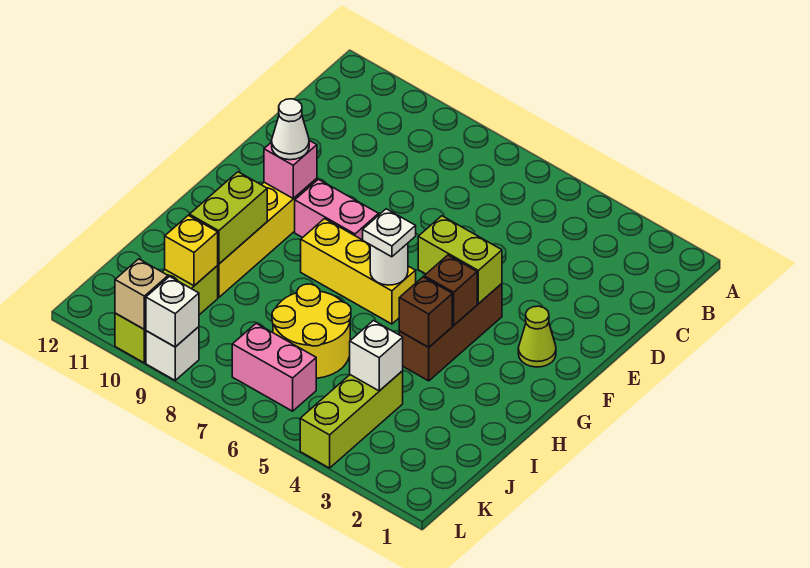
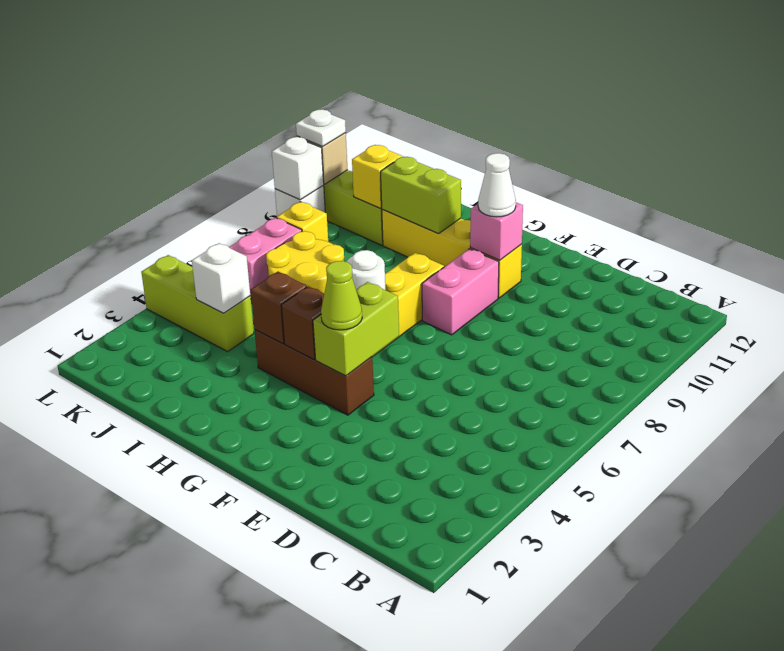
lime cone F2 level 1 -> lime cone F4 level 3
white plate G6 level 3 -> white plate L10 level 3
none -> yellow brick K8 level 1

